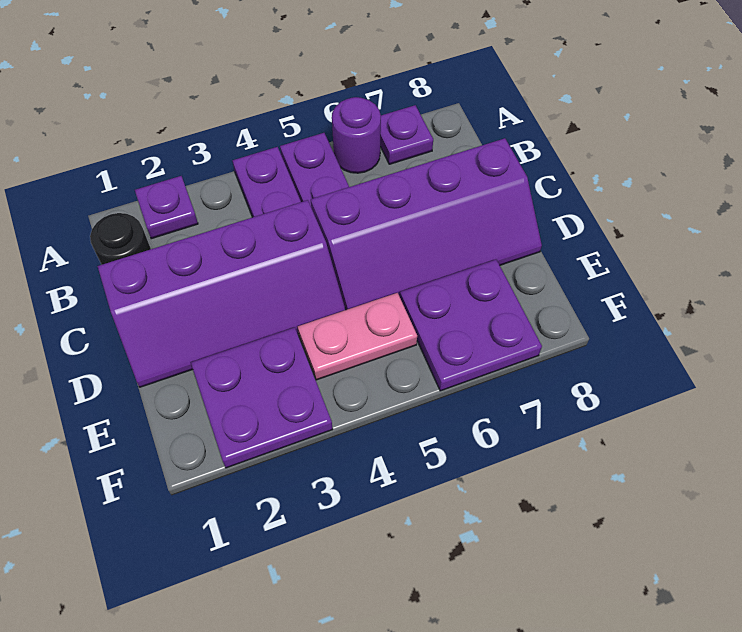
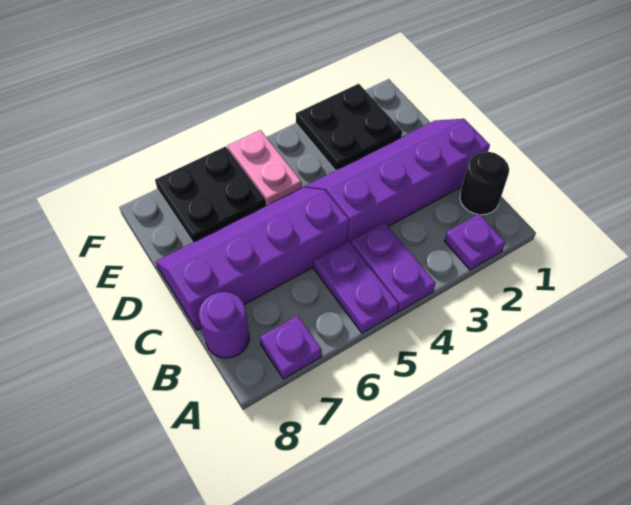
purple round brick A6 level 1 -> purple round brick B8 level 1
purple plate E2:F3 level 1 -> black plate E2:F3 level 1
pink plate E4:E5 level 1 -> pink plate E5:F5 level 1
purple plate E6:F7 level 1 -> black plate E6:F7 level 1

